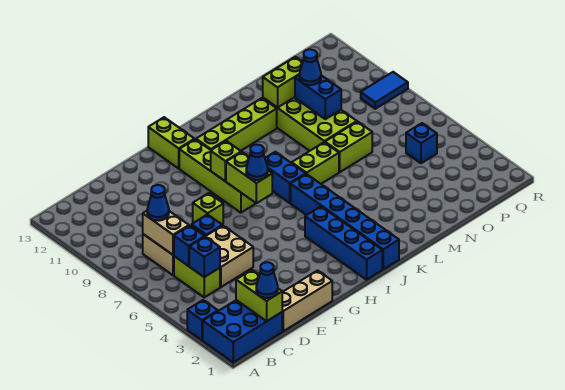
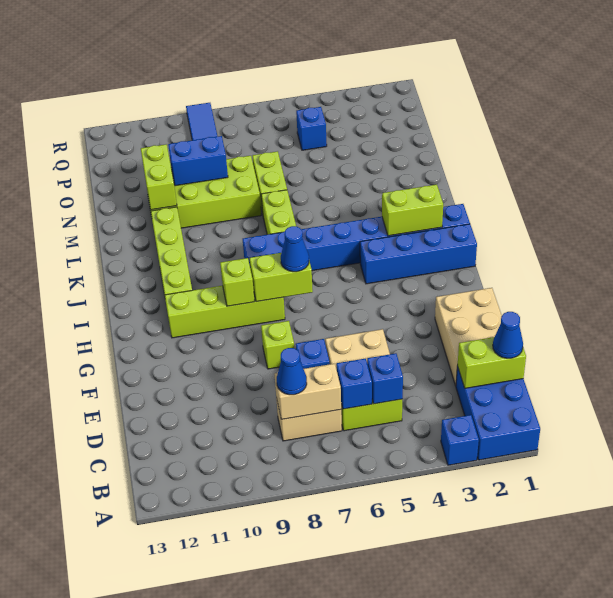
tan brick D1:F1 level 1 -> tan brick D1:F2 level 1
lime brick H12:H13 level 1 -> lime brick J2:J3 level 2
blue cone N10 level 3 -> none

